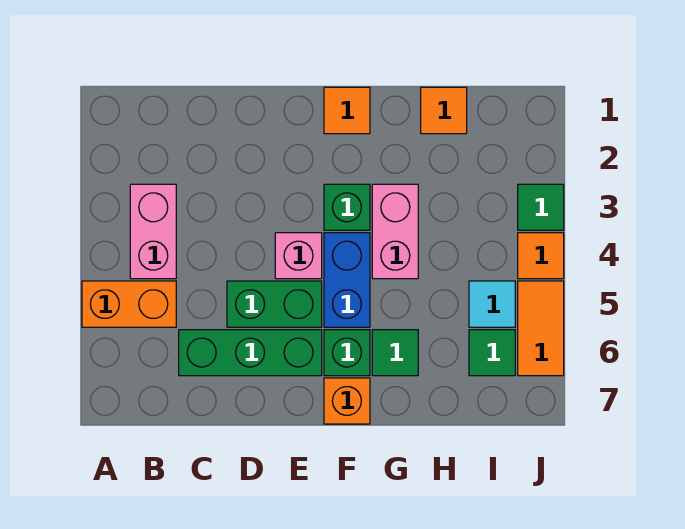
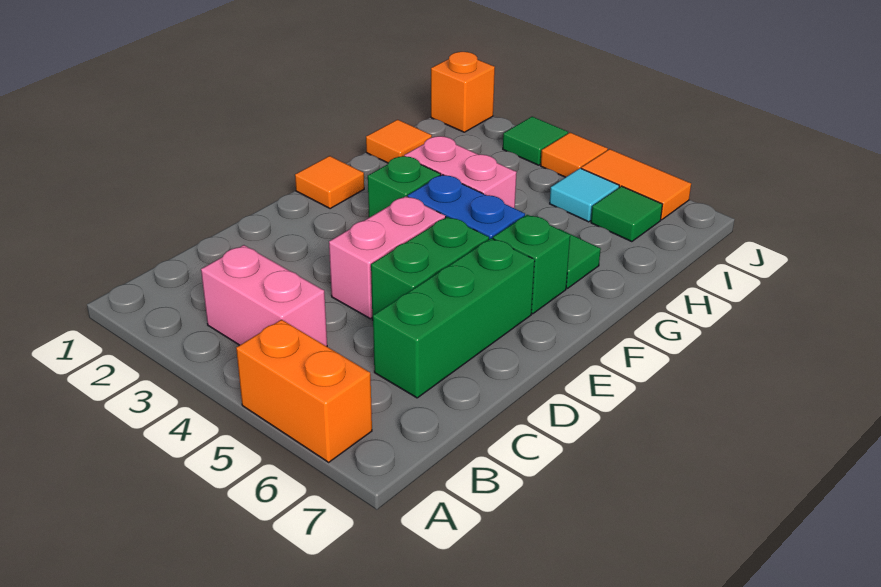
orange brick A5:B5 level 1 -> orange brick A5:A6 level 1
pink brick E4 level 1 -> pink brick D4:E4 level 1
orange brick F7 level 1 -> orange brick J1 level 1

